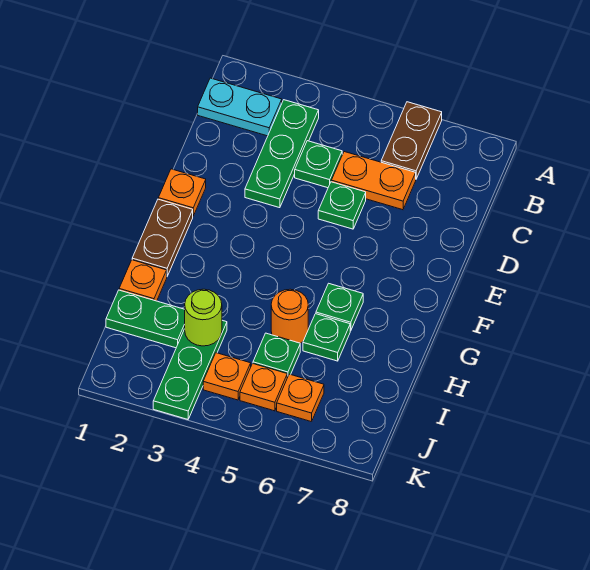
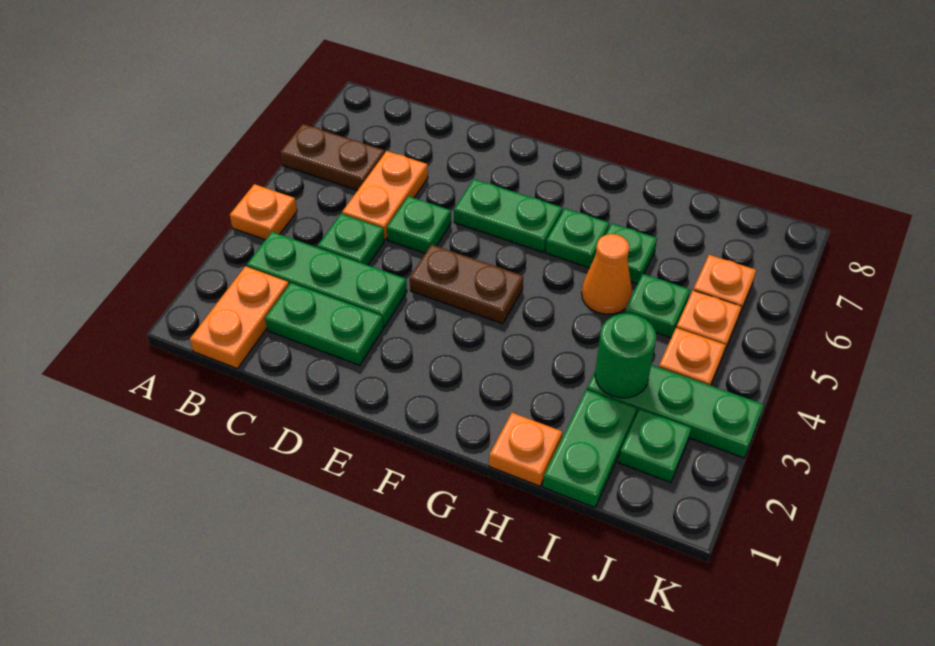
cyan plate B1:B2 level 1 -> orange plate B1:B2 level 1
none -> green plate C2:D2 level 1
orange plate E1 level 1 -> orange plate A4 level 1
none -> green plate E6:F6 level 1
brown plate F1:G1 level 1 -> brown plate E4:F4 level 1
orange round brick H5 level 1 -> orange cone H5 level 1
lime round brick I3 level 2 -> green round brick I3 level 2
none -> green plate J2 level 1

